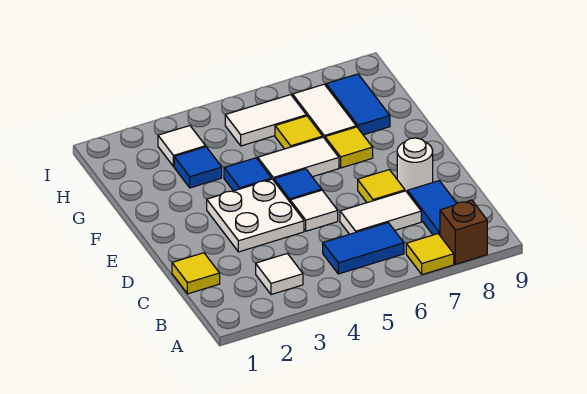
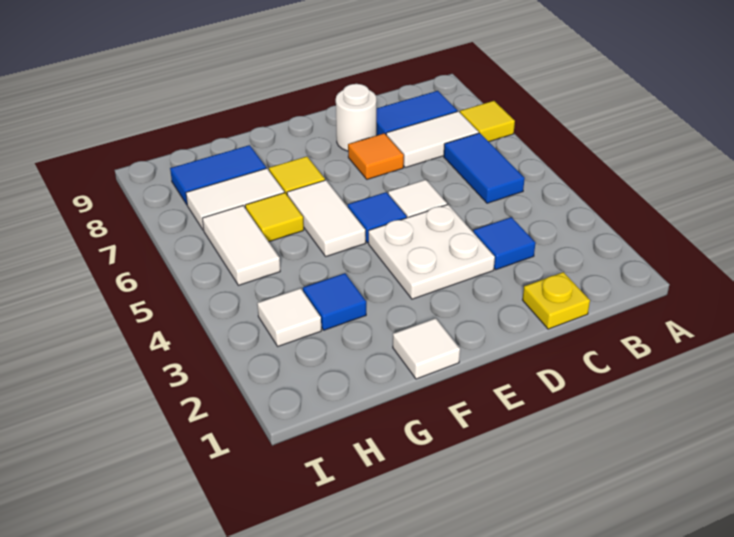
brown brick A8 level 1 -> none
white tile B3 level 1 -> white tile F1 level 1
yellow tile C1 level 1 -> yellow plate C1 level 1
white tile C6:C7 level 1 -> white tile B7:C7 level 1
yellow tile D7 level 1 -> orange tile D7 level 1
blue tile F4 level 1 -> blue tile C3 level 1

